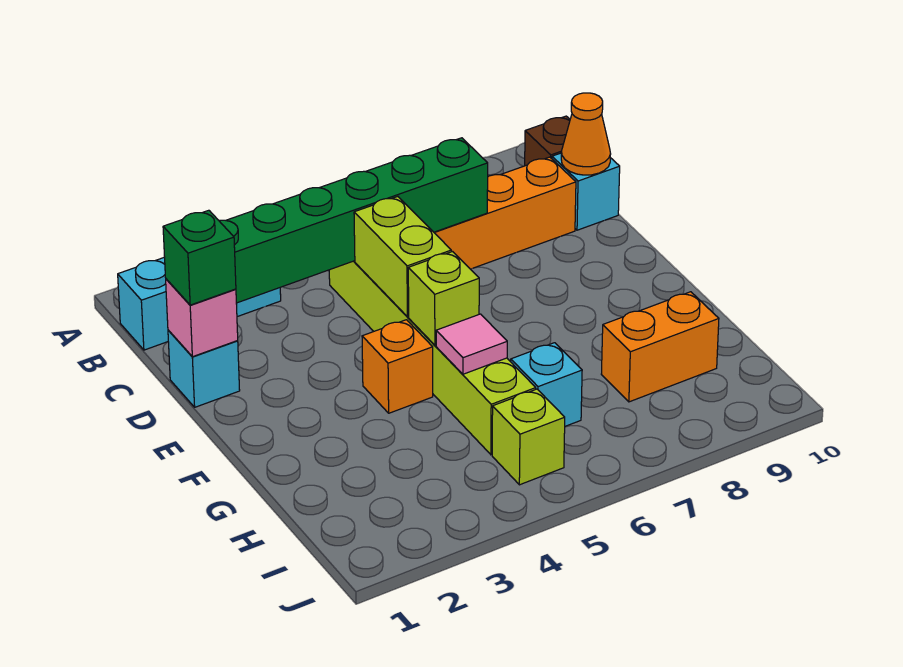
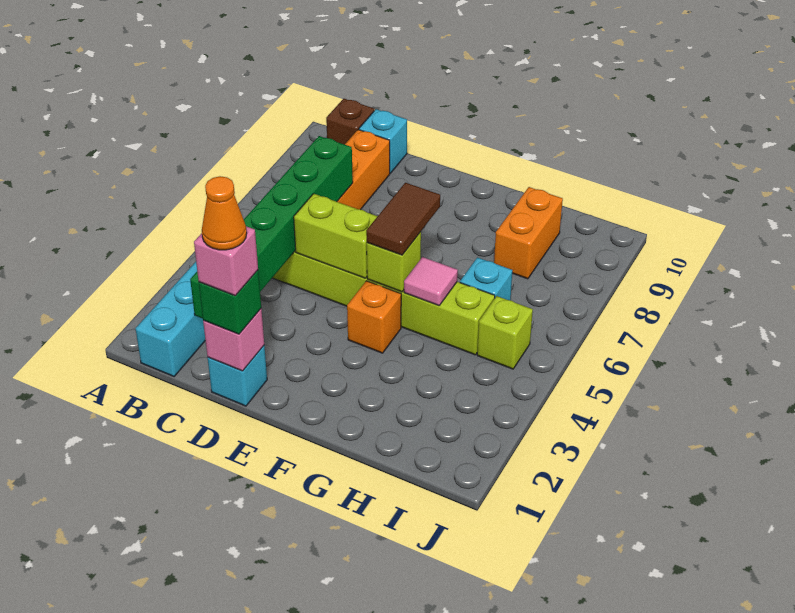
orange cone C10 level 2 -> orange cone D1 level 5
none -> pink brick D1 level 4
none -> brown tile F5:F6 level 3

